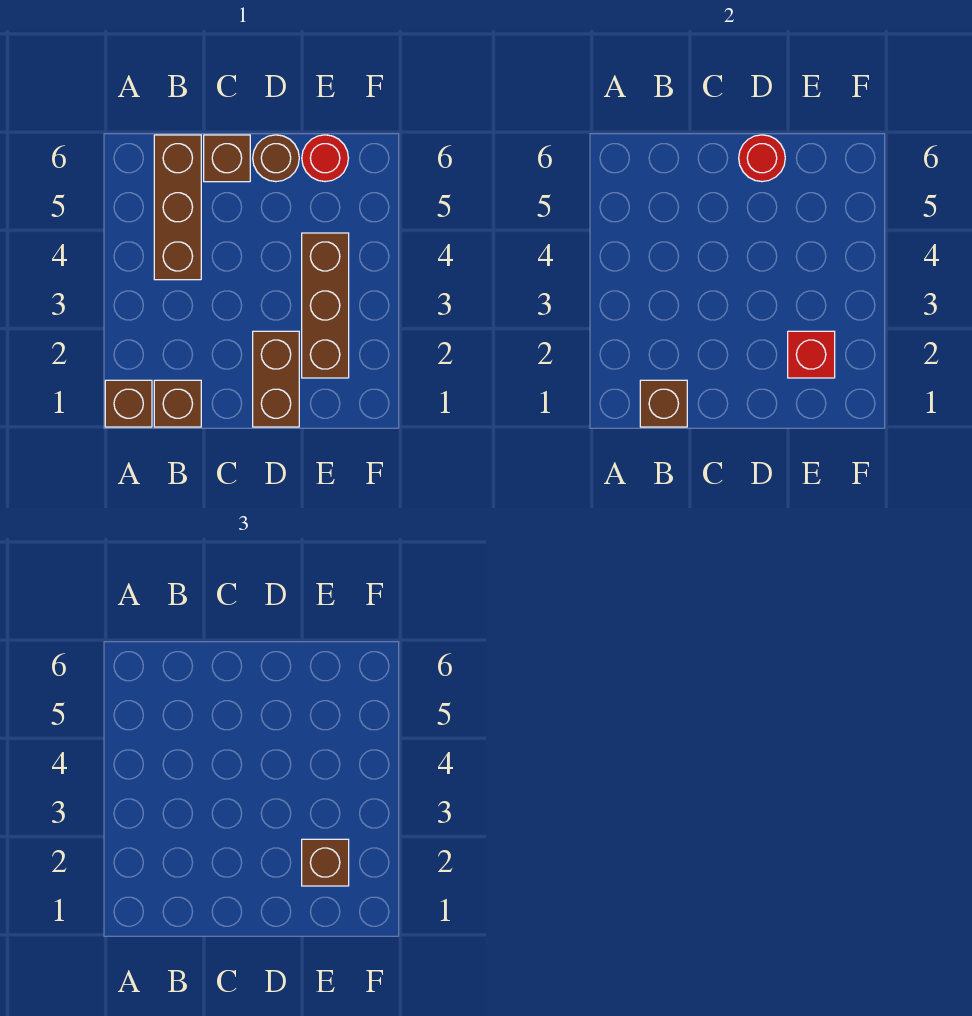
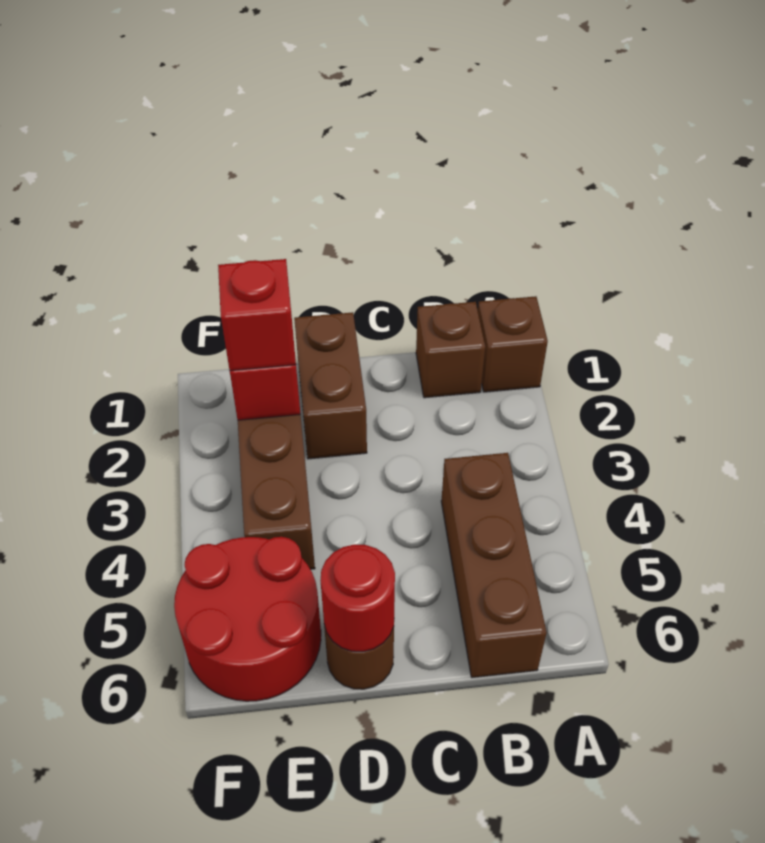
brown brick B1 level 2 -> none
brown brick C6 level 1 -> none
brown brick E2 level 3 -> red brick E2 level 3
red round brick E6 level 1 -> red round brick E5:F6 level 1

